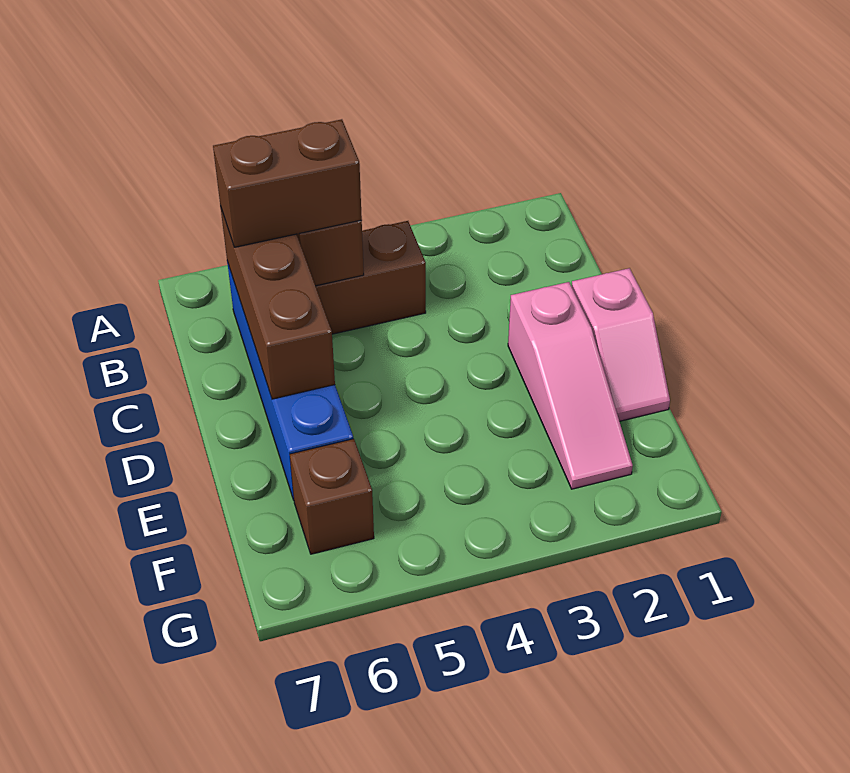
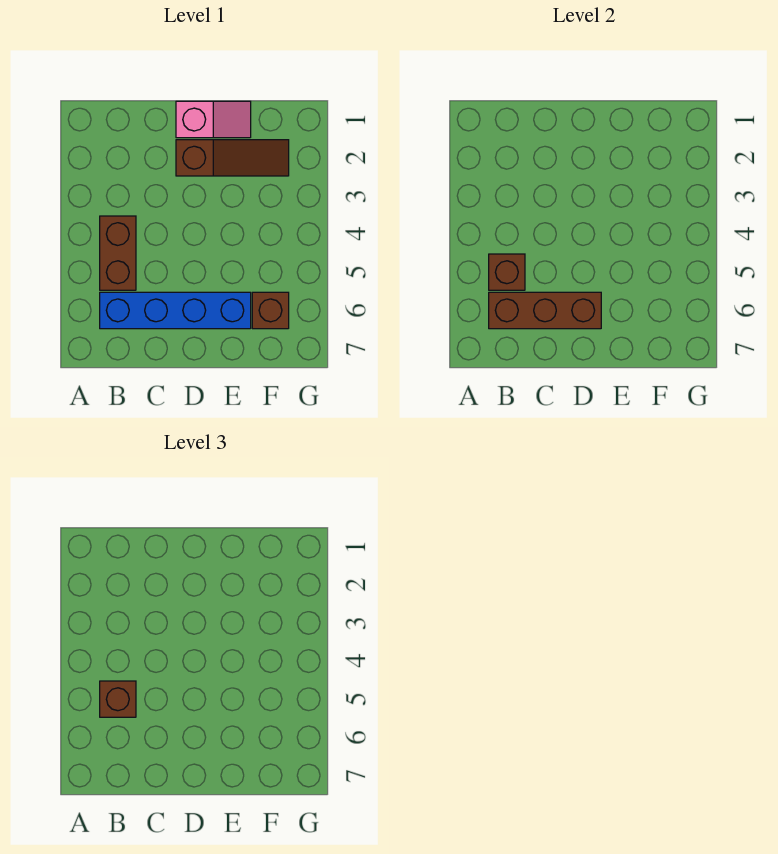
brown brick B5:B6 level 3 -> brown brick B5 level 3
pink slope D2:F2 level 1 top D -> brown slope D2:F2 level 1 top D

